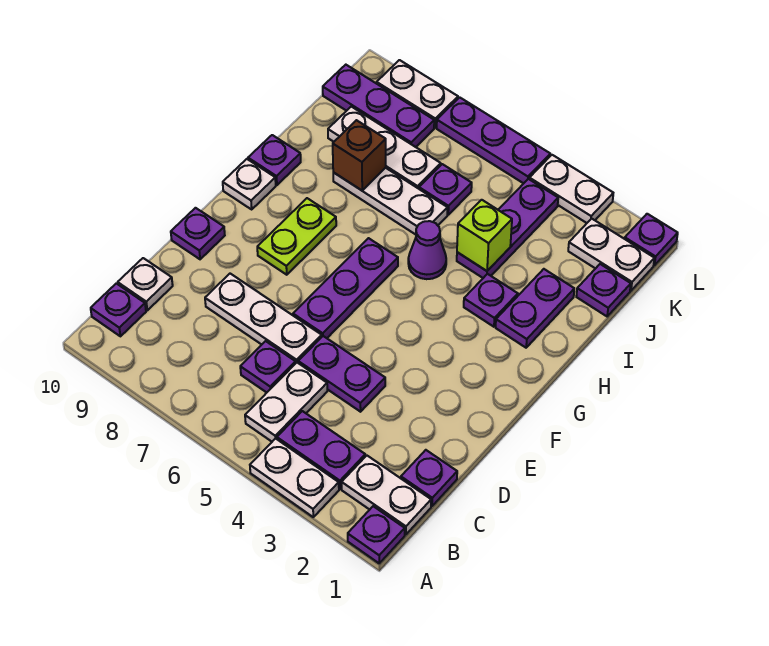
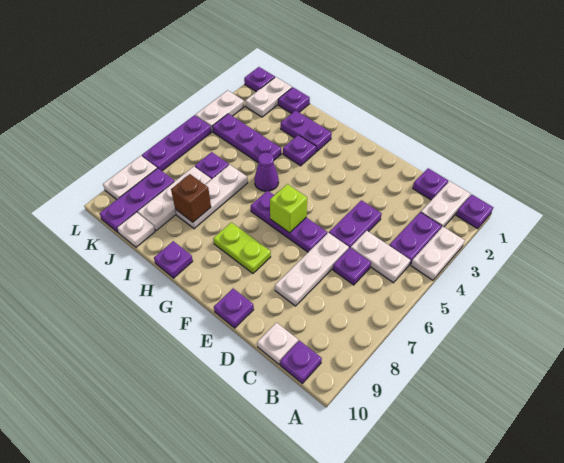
white plate G10 level 1 -> white plate J10 level 1
lime brick I4 level 2 -> lime brick F6 level 2

